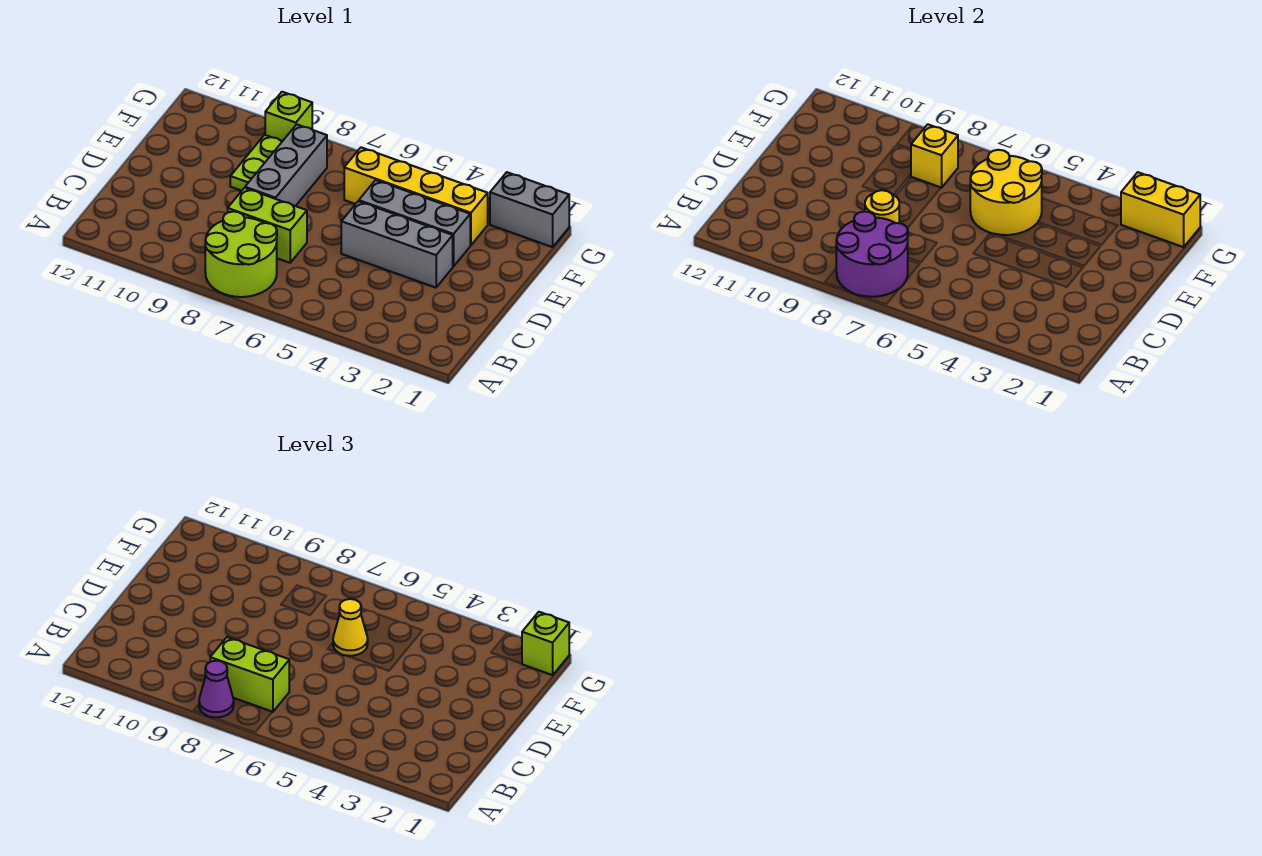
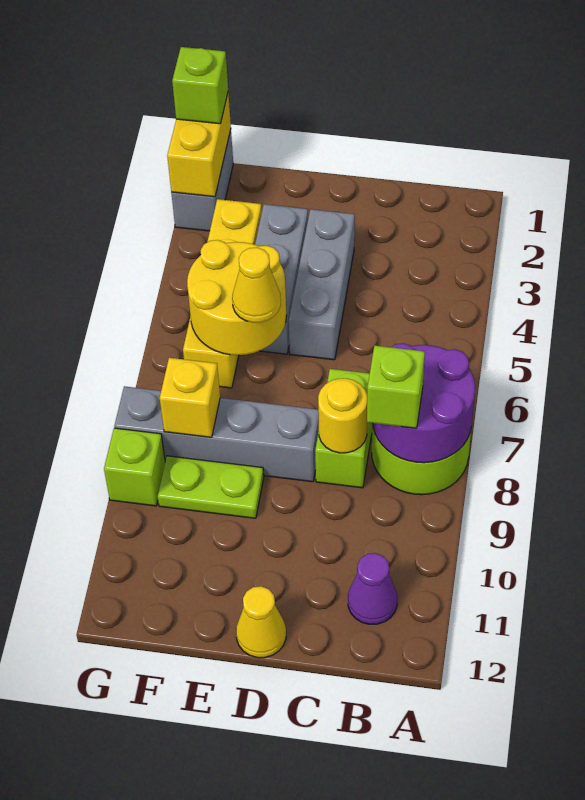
purple cone A8 level 3 -> purple cone B11 level 1
lime brick B7:B8 level 3 -> lime brick B8 level 3
grey brick D8:F8 level 1 -> grey brick D8:G8 level 1
none -> yellow cone D12 level 1

